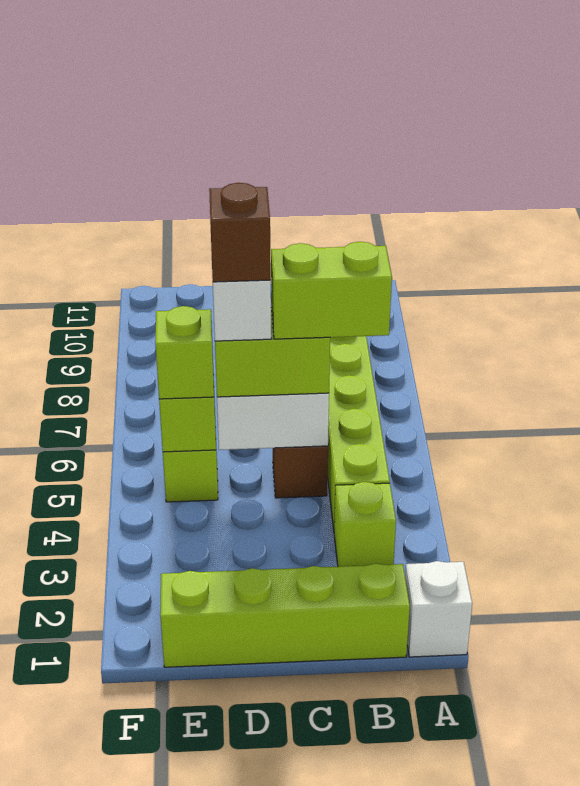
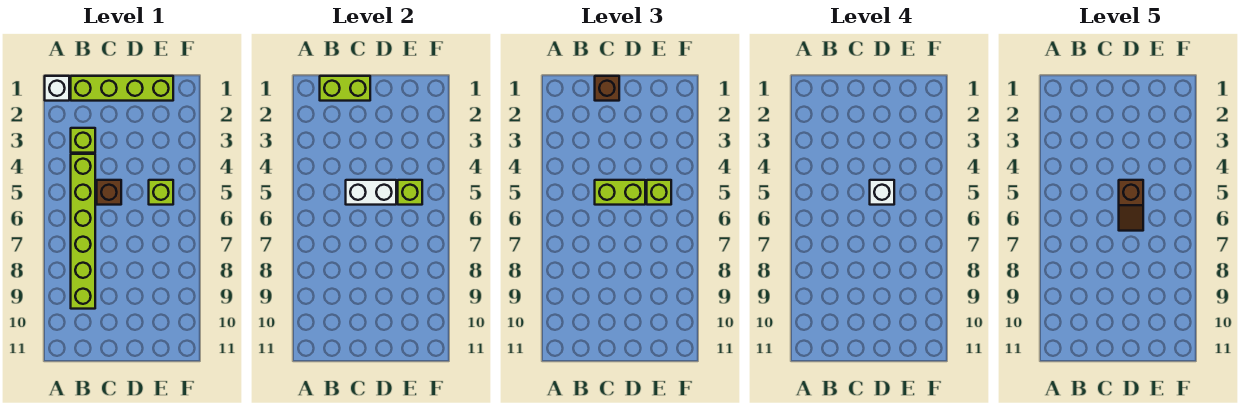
lime brick B5:C5 level 4 -> lime brick B1:C1 level 2
none -> brown brick C1 level 3

